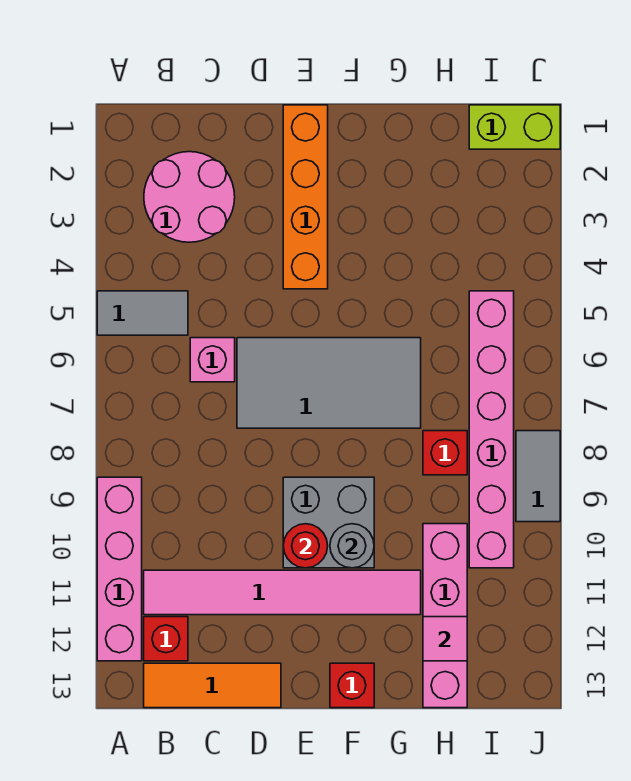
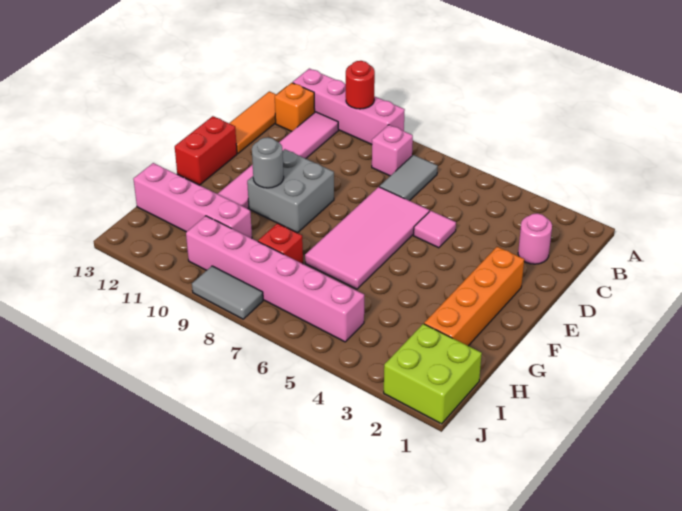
grey tile A5:B5 level 1 -> grey tile B7:C7 level 1
pink round brick B2:C3 level 1 -> pink round brick C2 level 1
red brick B12 level 1 -> orange brick B12 level 1
pink brick C6 level 1 -> pink brick B8 level 1
grey tile D6:G7 level 1 -> pink tile D6:G7 level 1
orange brick E1:E4 level 1 -> orange brick E2:H2 level 1
red round brick E10 level 2 -> red round brick A10 level 2
red brick F13 level 1 -> red brick E13:F13 level 1
pink tile H12 level 2 -> pink tile D5 level 1
lime brick I1:J1 level 1 -> lime brick I1:J2 level 1

